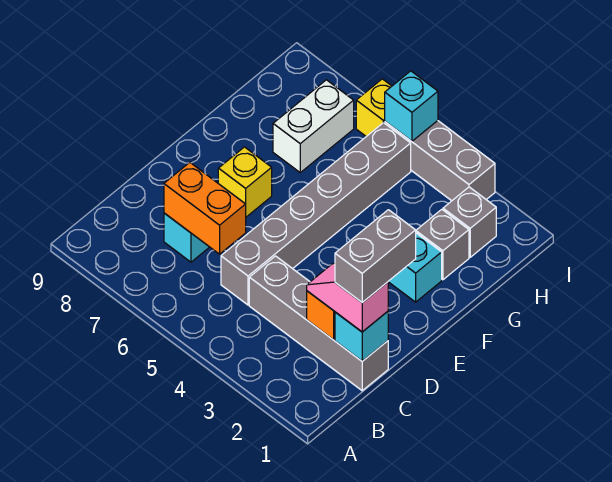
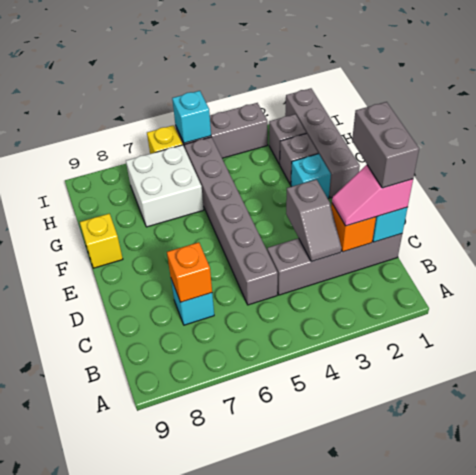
none -> grey slope C3:D3 level 2 top D
orange brick C6:C7 level 2 -> orange brick C7 level 2
yellow brick E7 level 1 -> yellow brick F9 level 1
none -> grey brick F1:I1 level 1
white brick G7:H7 level 1 -> white brick G6:H7 level 1

